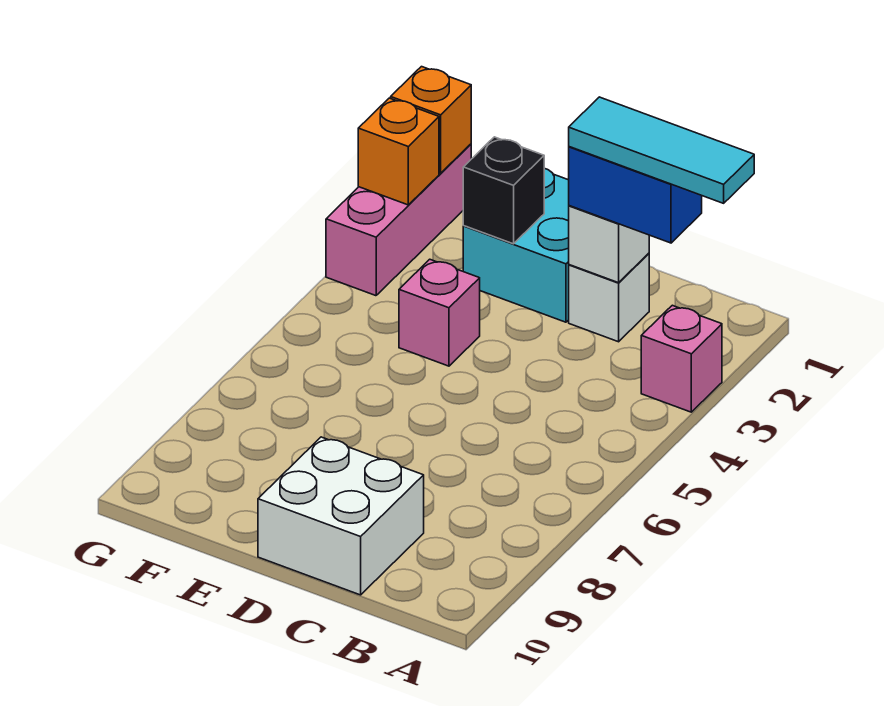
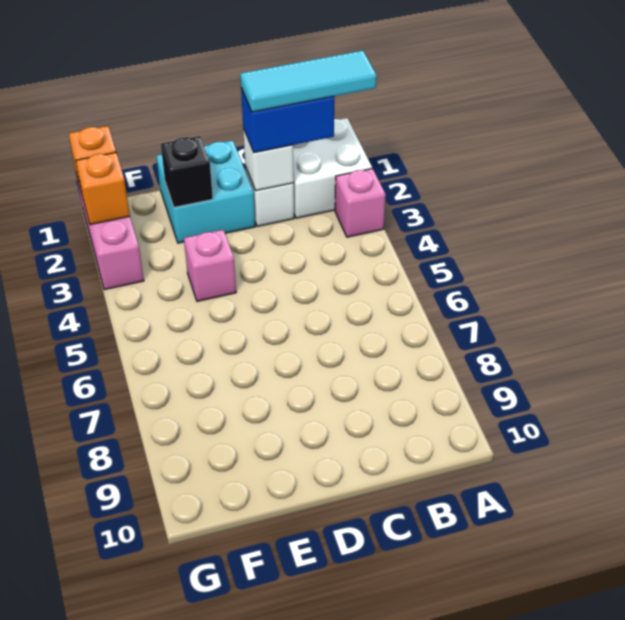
white brick C9:D10 level 1 -> white brick A1:B2 level 1

